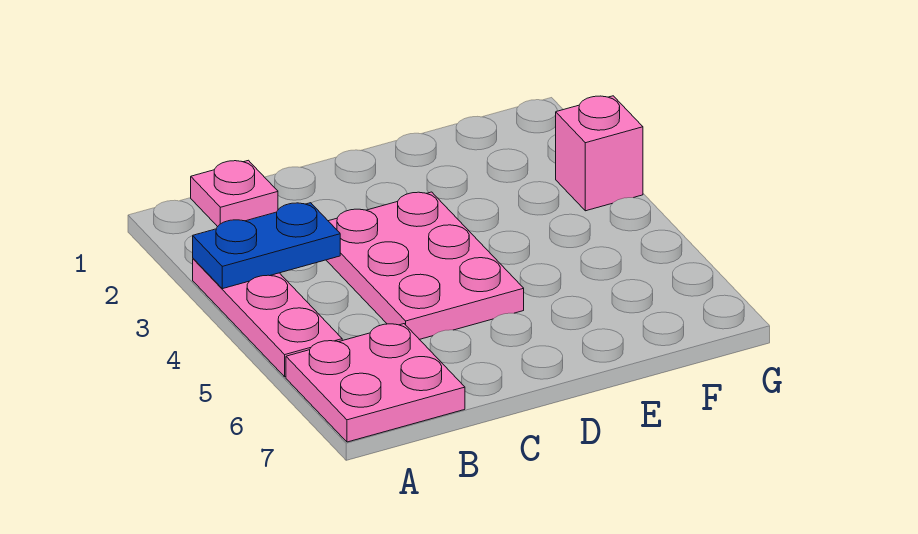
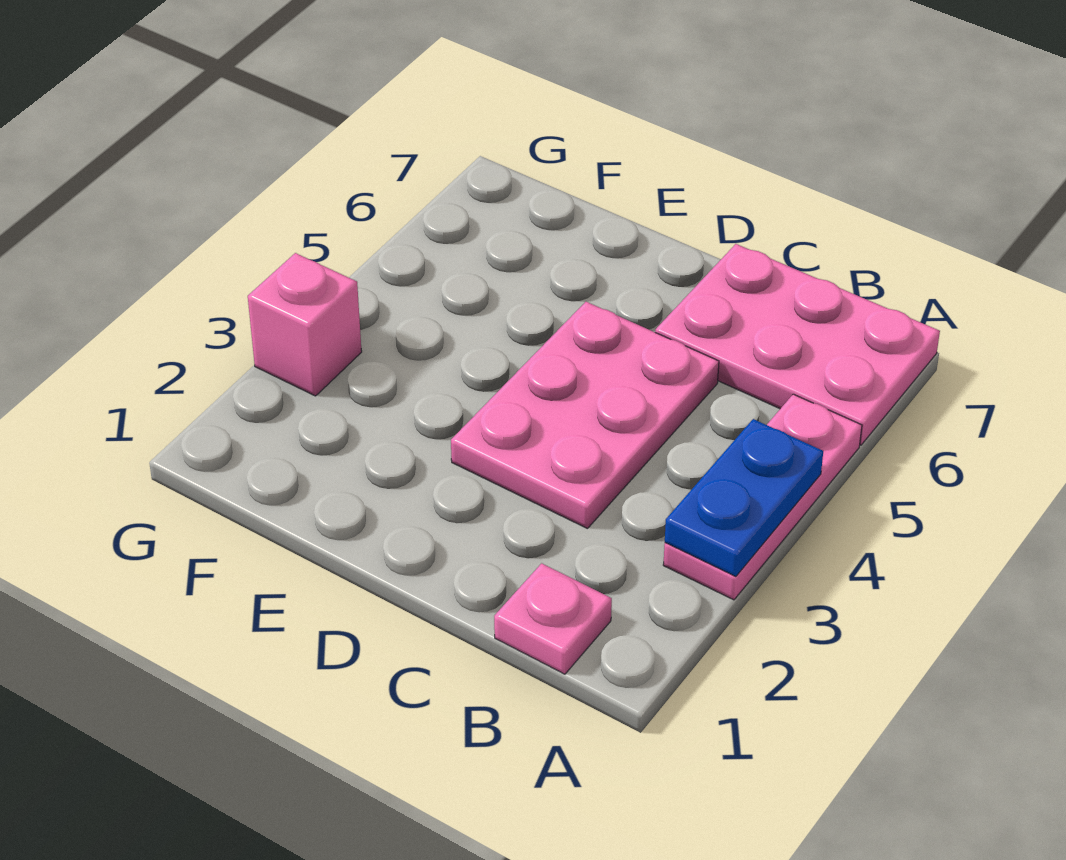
blue plate A3:B3 level 2 -> blue plate A3:A4 level 2
pink plate A6:B7 level 1 -> pink plate A6:C7 level 1

